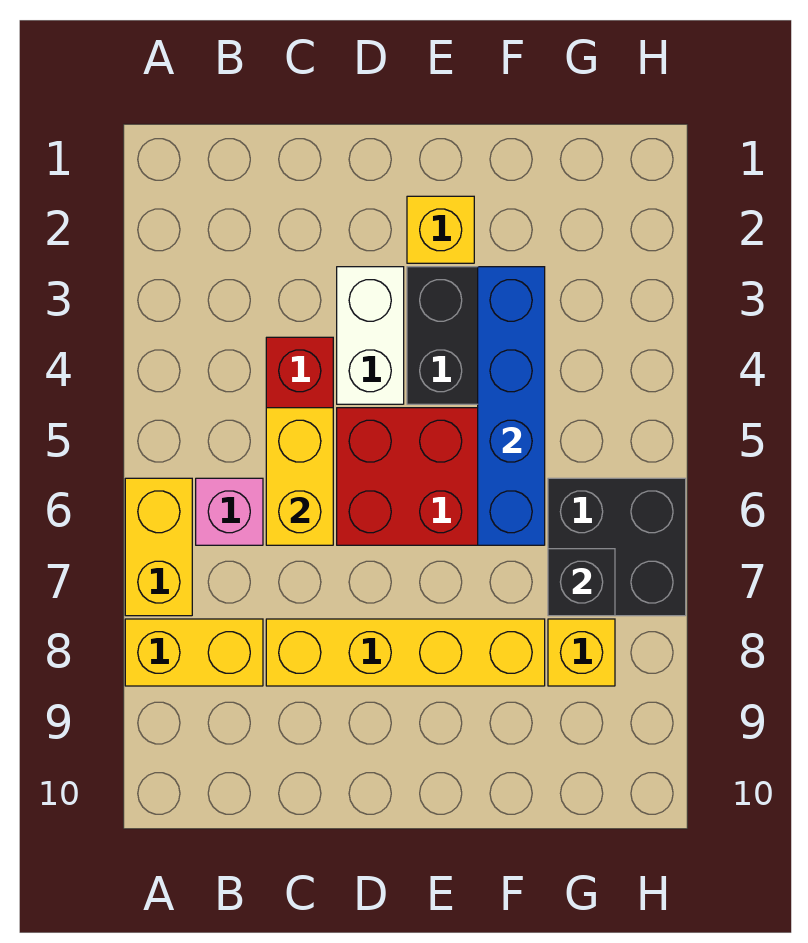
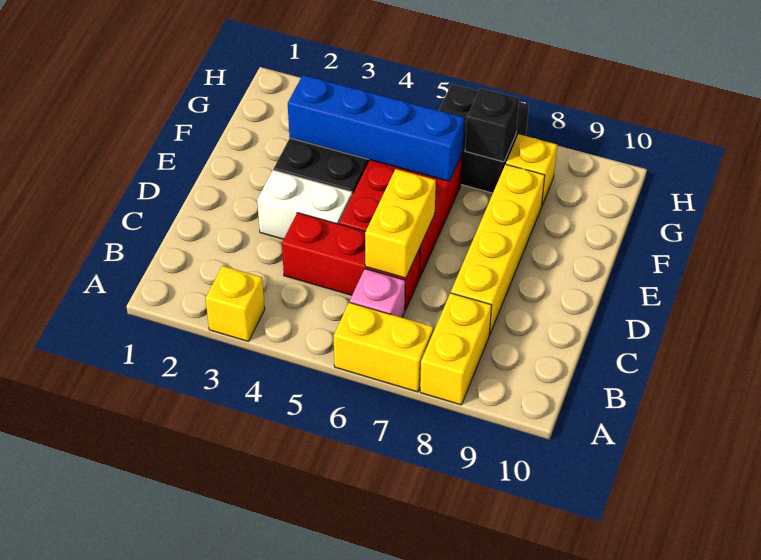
yellow brick C5:C6 level 2 -> yellow brick C6:D6 level 2
yellow brick E2 level 1 -> yellow brick A3 level 1

